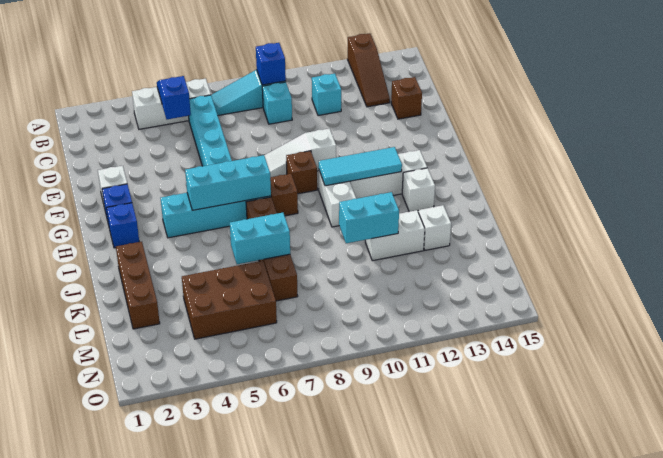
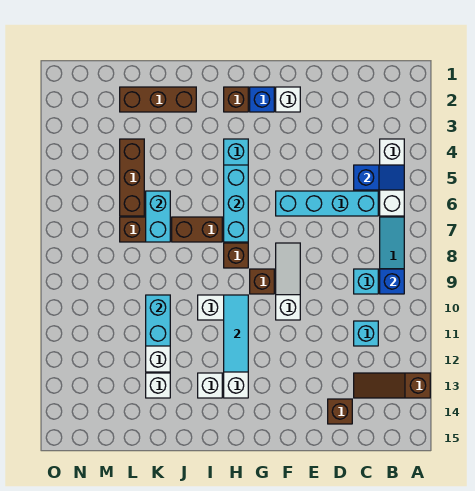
blue brick H2 level 1 -> brown brick H2 level 1
brown brick L4:M6 level 1 -> brown brick L4:L6 level 1

